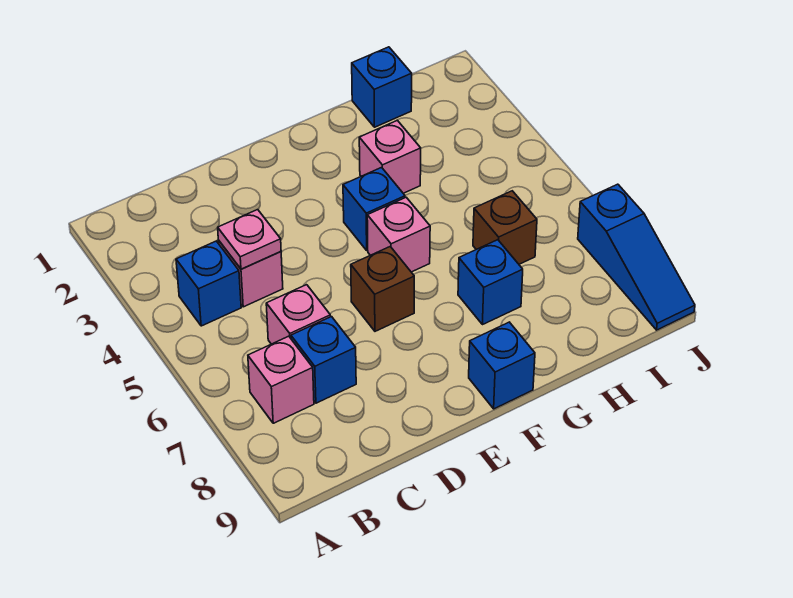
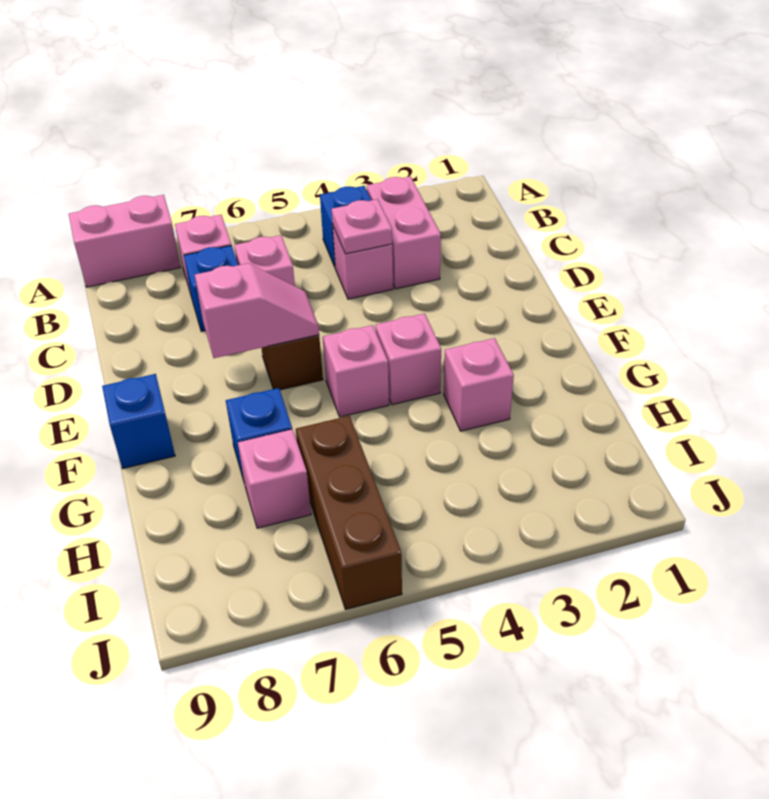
none -> pink brick A8:A9 level 1
none -> pink brick B3:C3 level 1
none -> pink slope E6:E7 level 2 top 7
blue brick F4 level 1 -> pink brick F4 level 1
blue brick H1 level 1 -> none
brown brick H6 level 1 -> brown brick H6:J6 level 1
none -> pink brick H7 level 1
blue slope J7:J9 level 1 top 7 -> none

